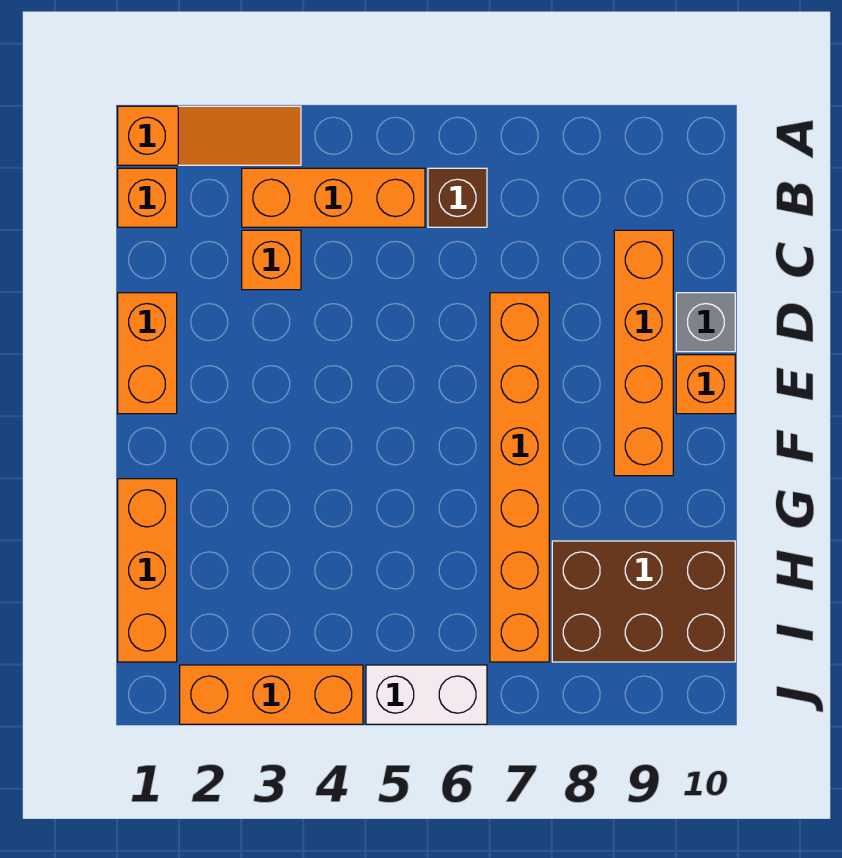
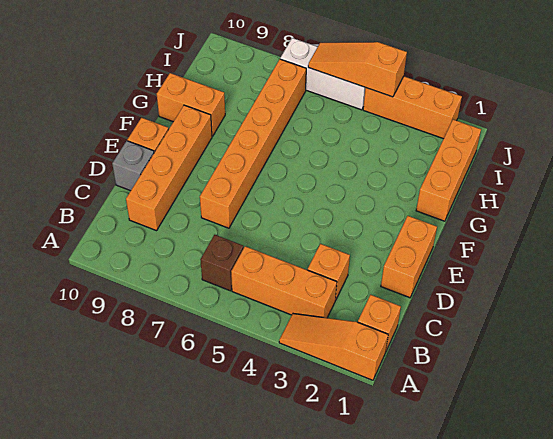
none -> orange brick G9:G10 level 1
brown brick H8:I10 level 1 -> none
none -> orange slope J4:J6 level 2 top 4
white brick J5:J6 level 1 -> white brick J5:J7 level 1

